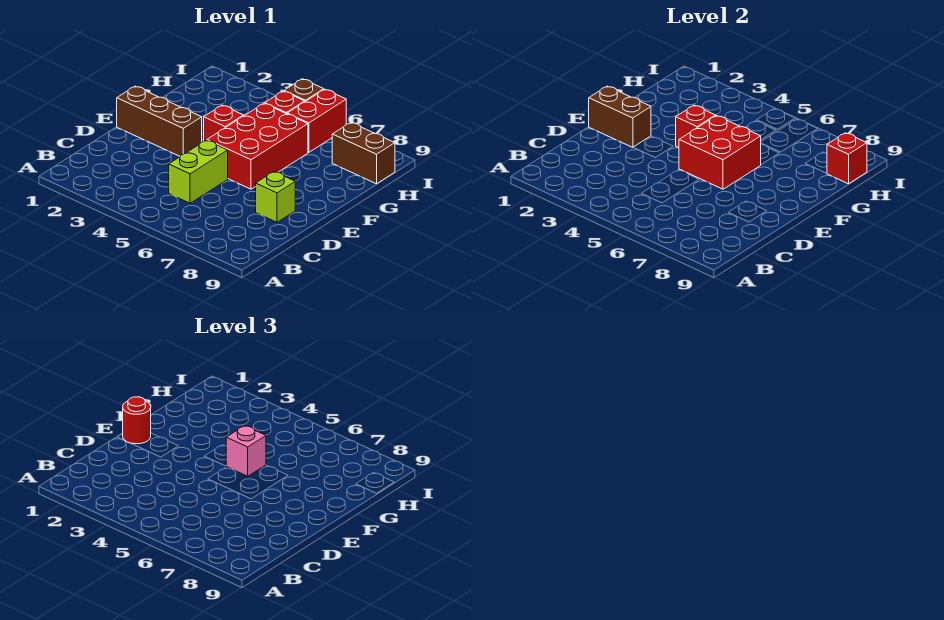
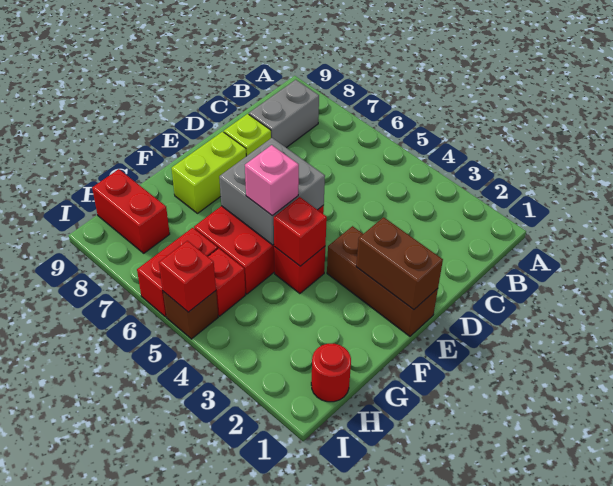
none -> grey brick B8:C8 level 1
lime brick C5:D5 level 1 -> lime brick E8:F8 level 1
red round brick E1 level 3 -> red round brick H1 level 1
red brick E5:F6 level 2 -> grey brick E5:F6 level 2
brown brick H8:H9 level 1 -> red brick H8:H9 level 1
red brick H9 level 2 -> red brick I5 level 2

